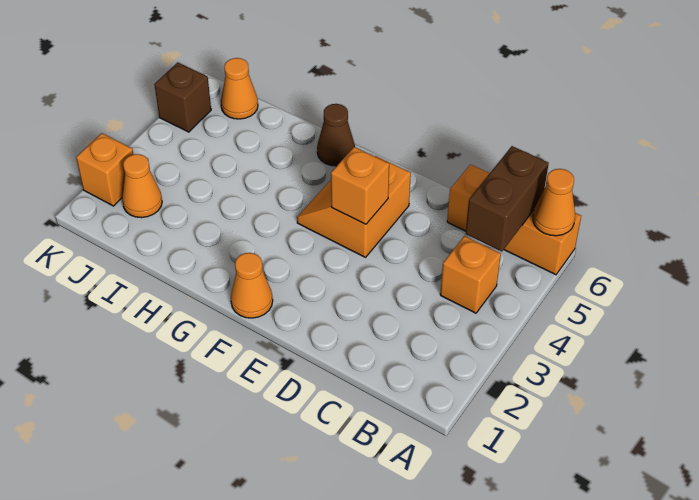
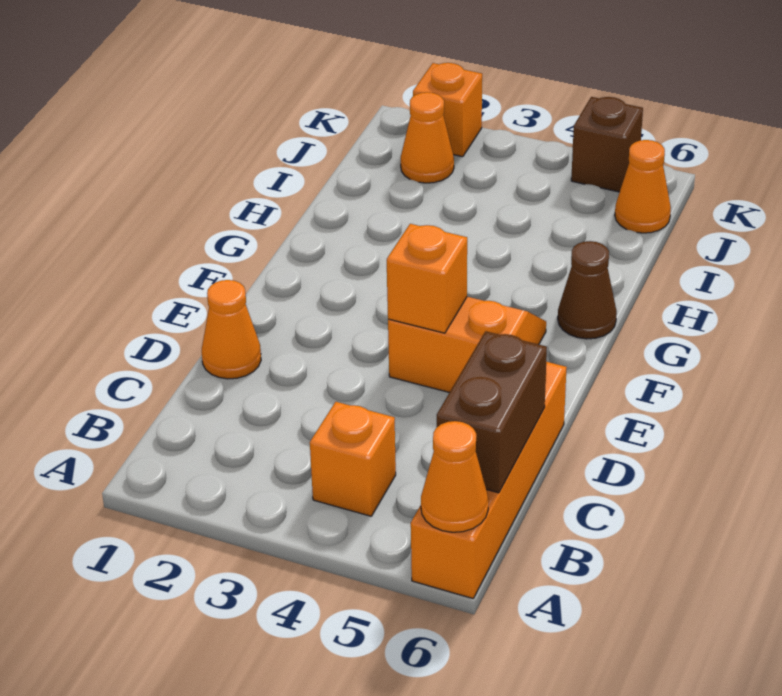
orange brick A6:C6 level 1 -> orange brick A6:D6 level 1
brown brick B5:B6 level 2 -> brown brick B6:C6 level 2
orange cone F1 level 1 -> orange cone D1 level 1

